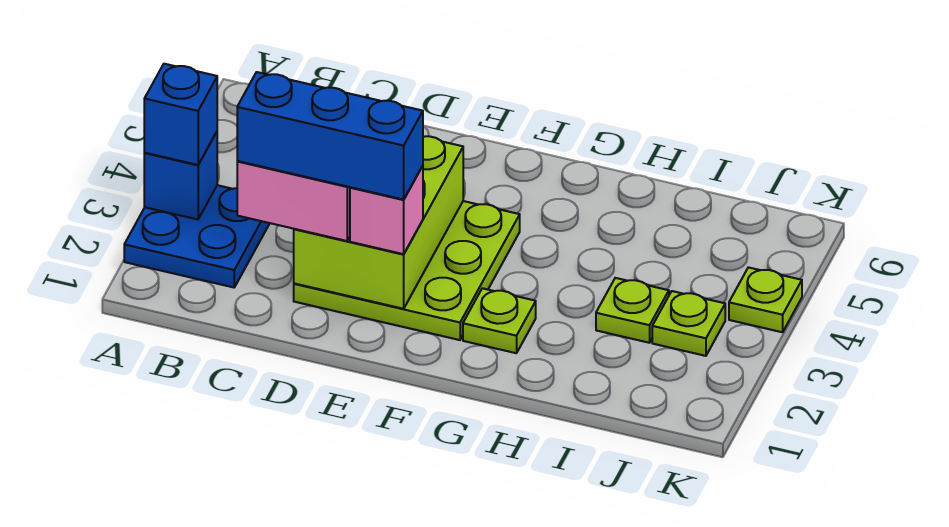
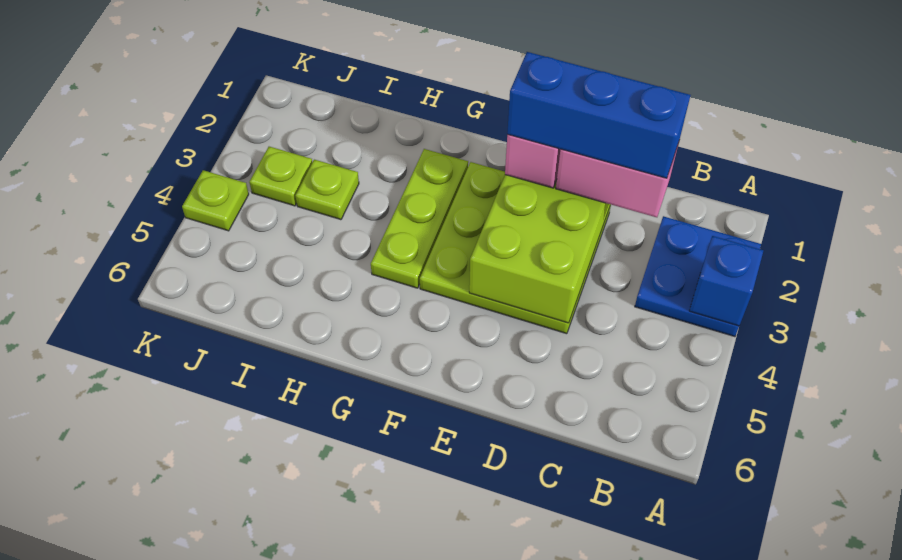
blue brick A3 level 3 -> none
lime plate G2 level 1 -> lime plate G2:G4 level 1

